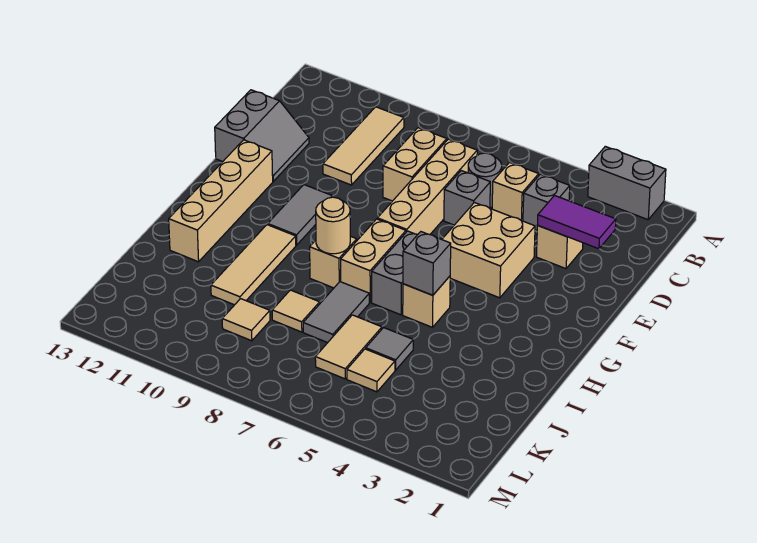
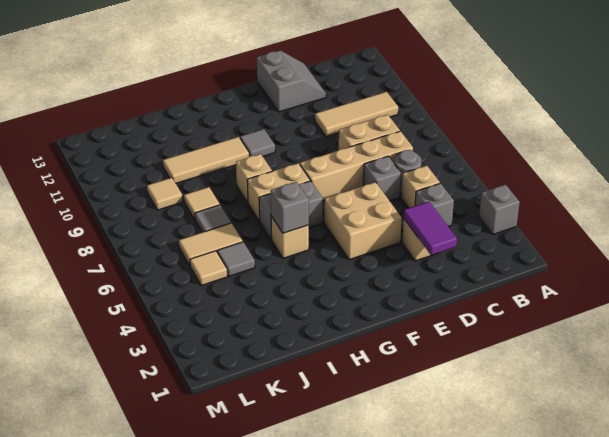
grey brick A2:A3 level 1 -> grey brick A3 level 1
grey slope D12:E13 level 1 top 13 -> grey slope D12:E13 level 1 top E
grey tile F10:G10 level 1 -> grey tile G10 level 1
tan brick F12:I12 level 1 -> none
tan round brick H8 level 2 -> none
grey tile I7:J7 level 1 -> grey tile J7 level 1

